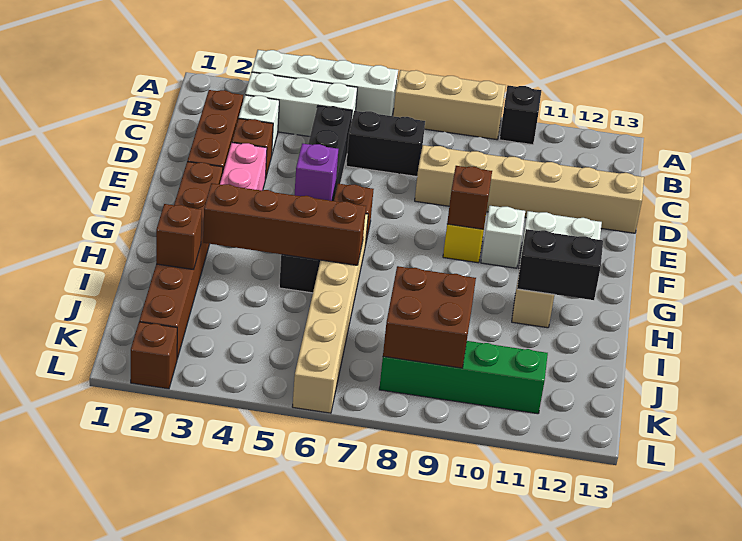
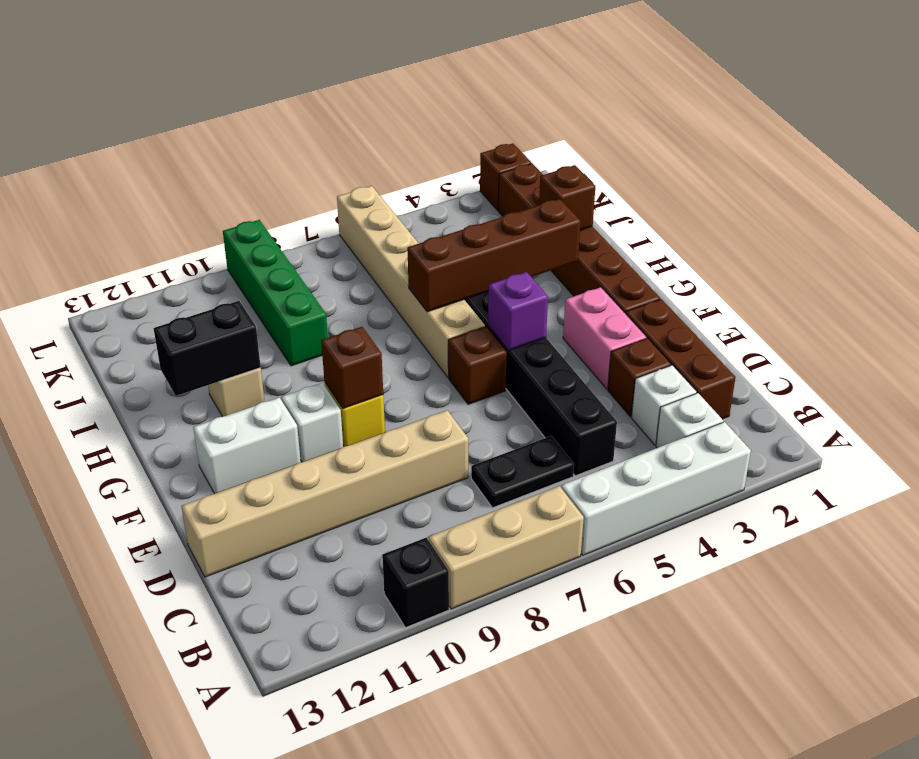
white brick B3:B5 level 1 -> white brick B3 level 1
black brick C6:C7 level 1 -> black plate C6:C7 level 1
brown brick J8:K9 level 2 -> none
green brick K8:K11 level 1 -> green brick I9:L9 level 1

